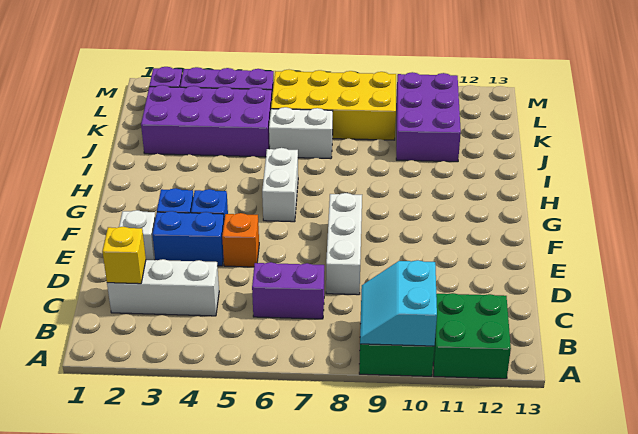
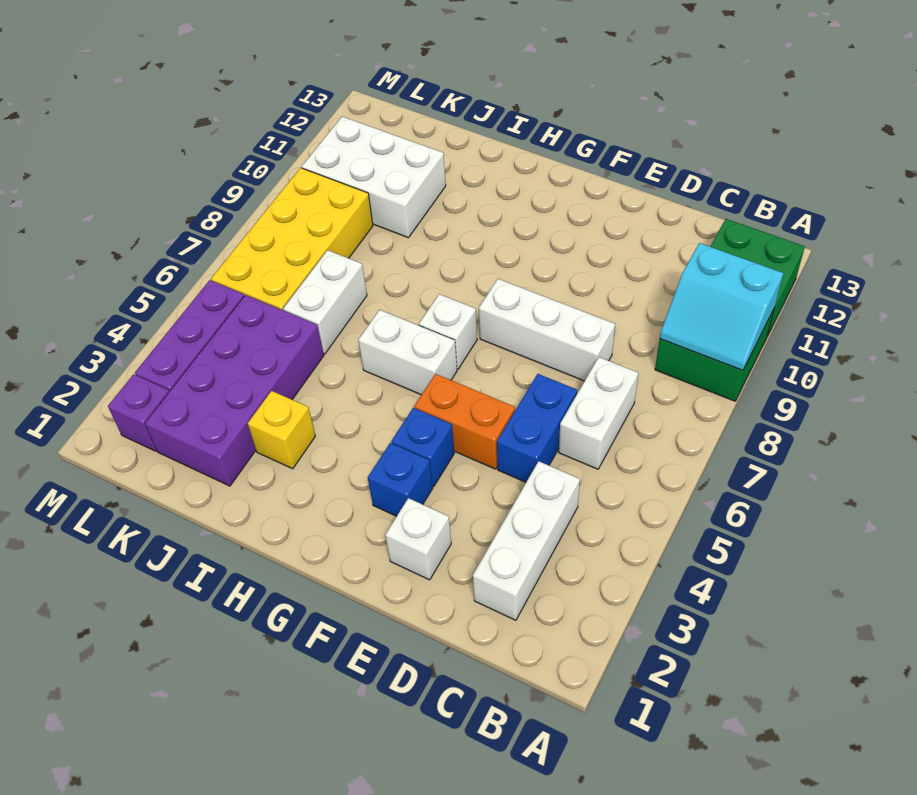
yellow brick C2 level 2 -> yellow brick I3 level 1
purple brick C6:C7 level 1 -> white brick C6:C7 level 1
blue brick E3:E4 level 1 -> blue brick D5:D6 level 1
orange brick E5 level 1 -> orange brick E5:F5 level 1
none -> white brick G7 level 1
purple brick J10:L11 level 1 -> white brick J10:L11 level 1

